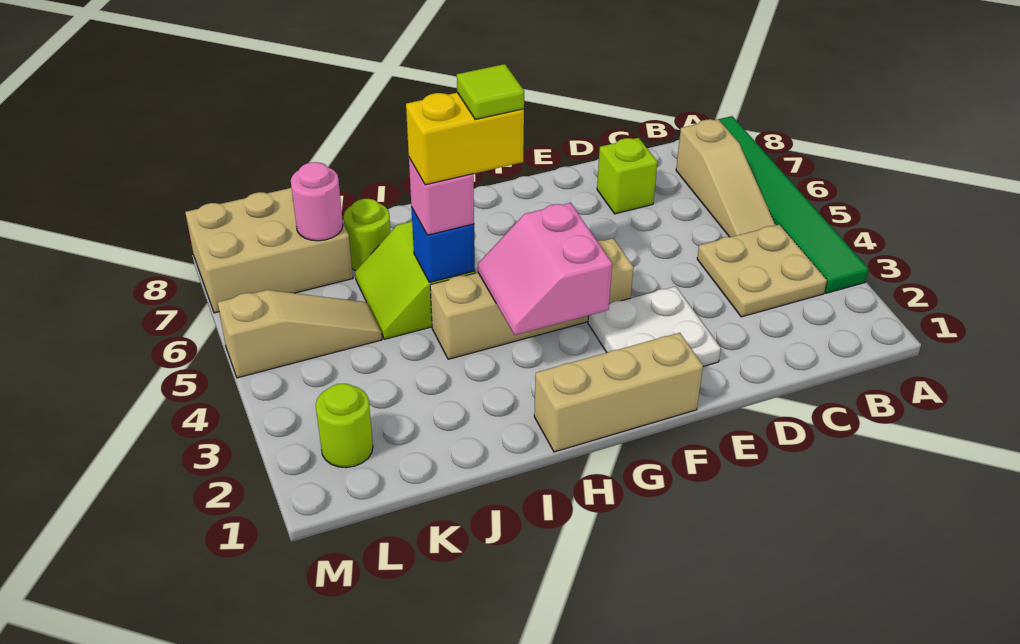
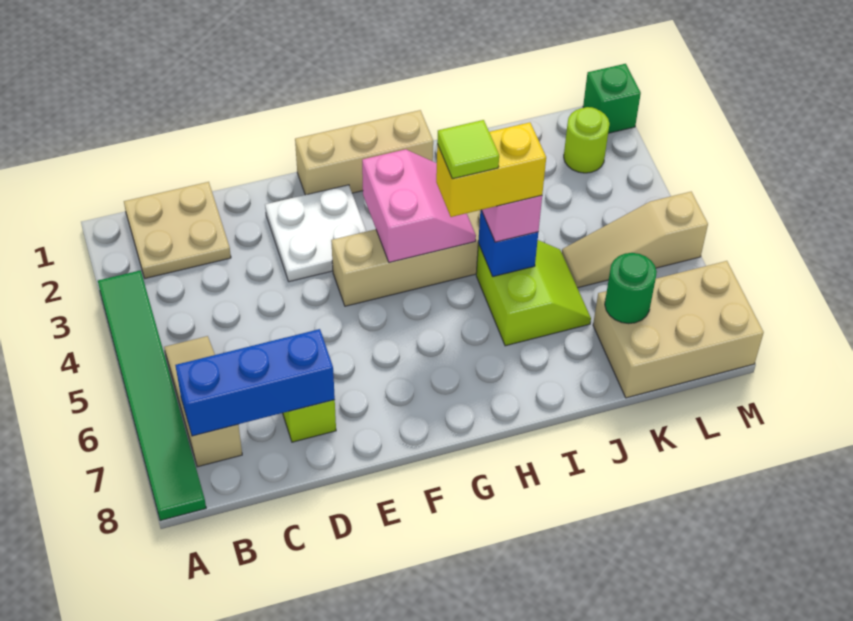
tan plate B3:C4 level 1 -> tan plate B1:C2 level 1
none -> blue brick B7:D7 level 2
lime round brick J7 level 1 -> none
pink round brick K7 level 2 -> green round brick K7 level 2
none -> green brick M1 level 1

